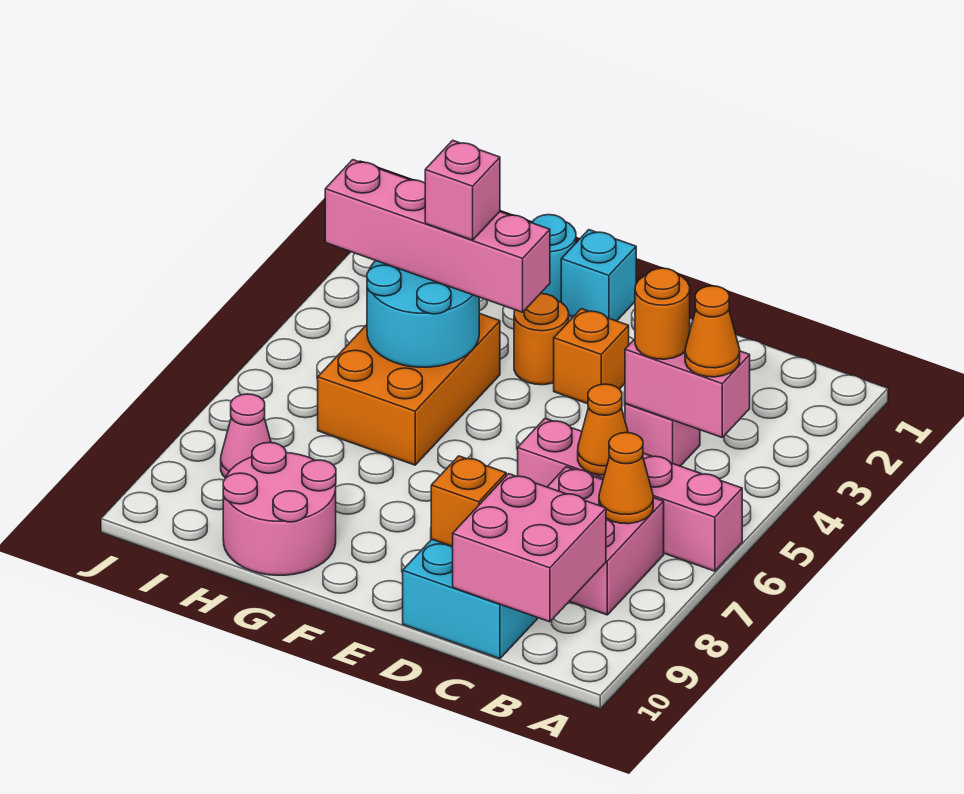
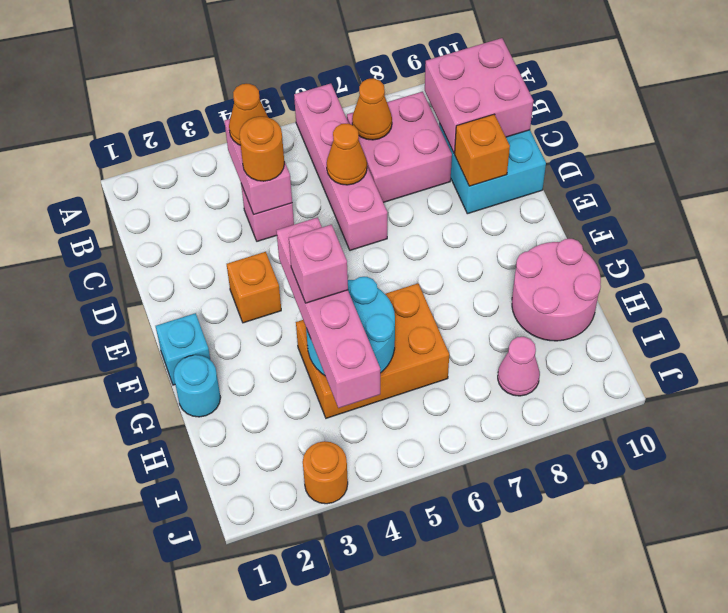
orange round brick F3 level 1 -> orange round brick J3 level 1

